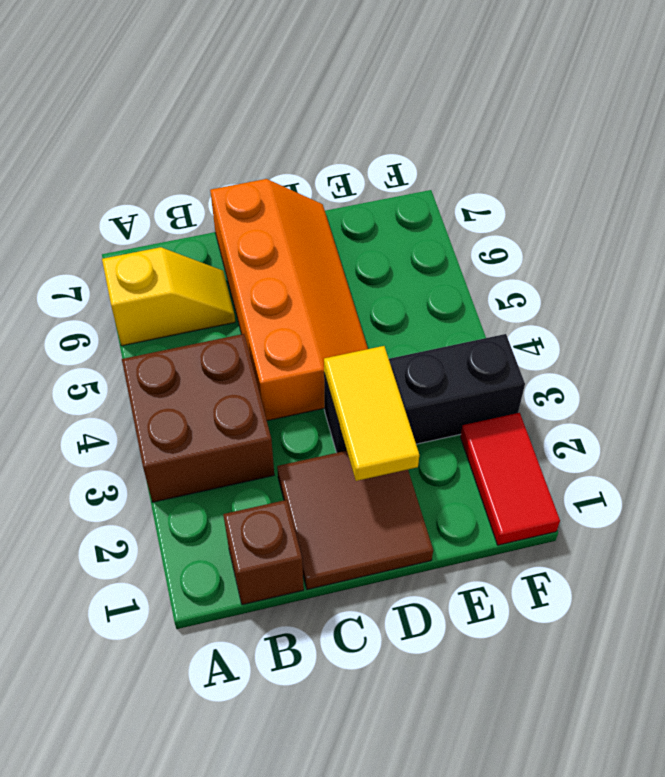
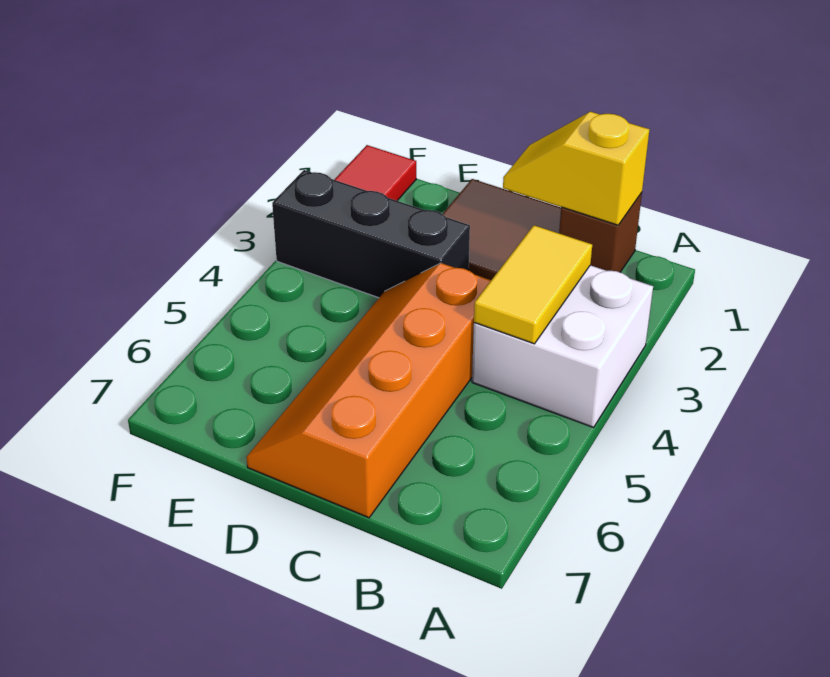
brown brick A3:B4 level 1 -> white brick A3:B4 level 1
yellow slope A6:B6 level 1 top A -> yellow slope B1:C1 level 2 top B
yellow tile D2:D3 level 2 -> yellow tile B3:B4 level 2

